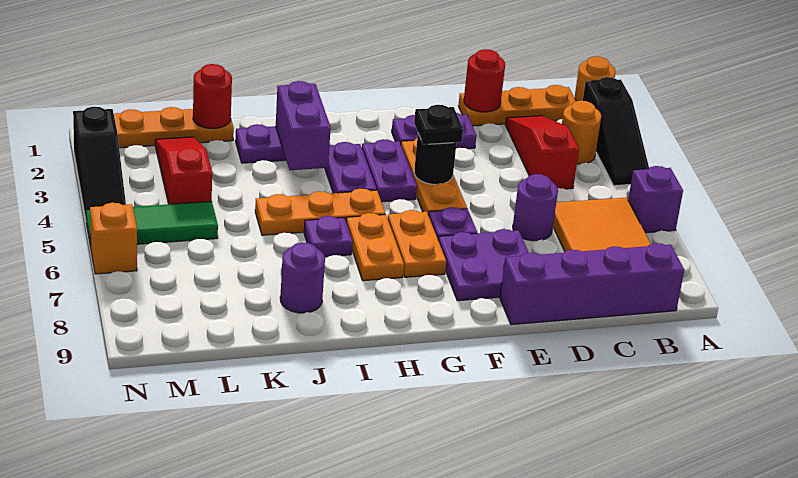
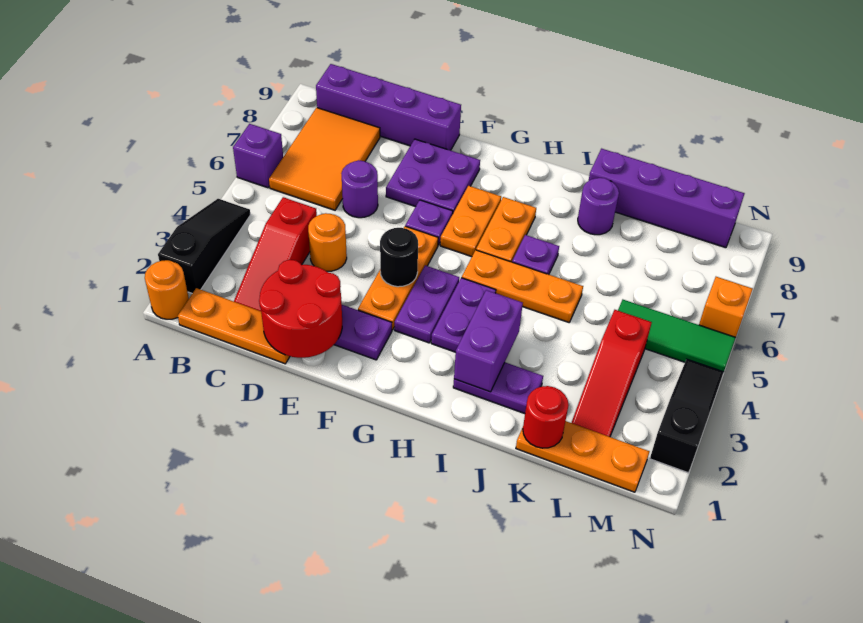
orange round brick B3 level 1 -> orange round brick D4 level 1
red round brick D1 level 2 -> red round brick D1:E2 level 2
black plate F4 level 3 -> none
none -> purple brick J9:M9 level 1

